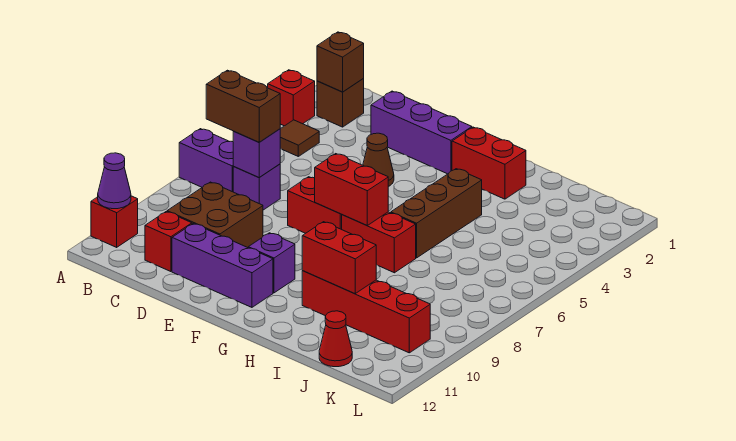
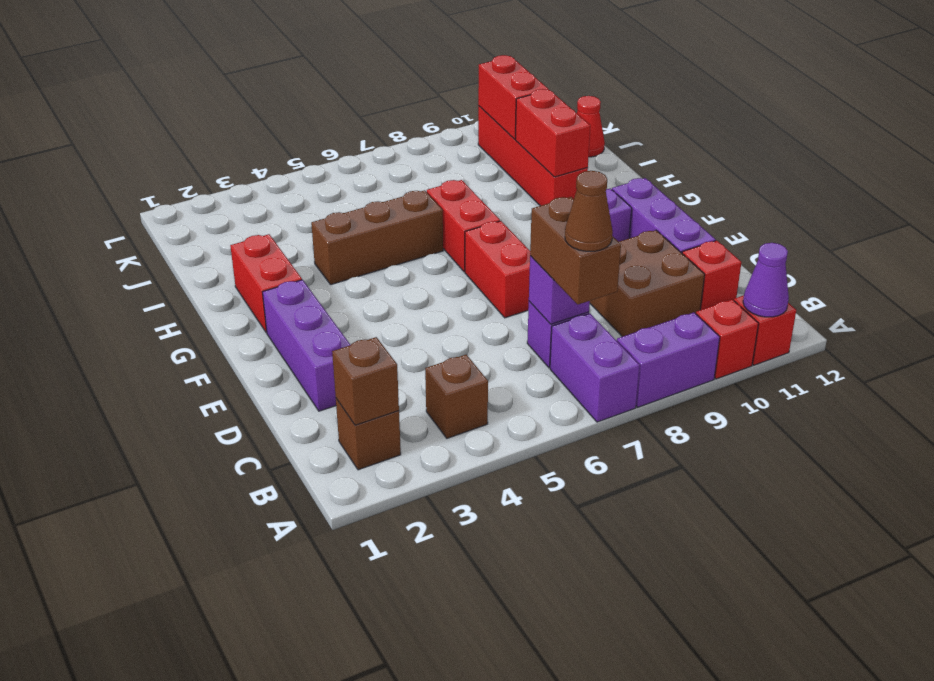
red brick A3 level 1 -> red brick A10 level 1
none -> purple brick A8:A9 level 1
brown tile B4 level 1 -> brown brick B4 level 1
brown cone E4 level 1 -> brown cone B7 level 4
red brick F7:G7 level 2 -> red brick J10:K10 level 2

